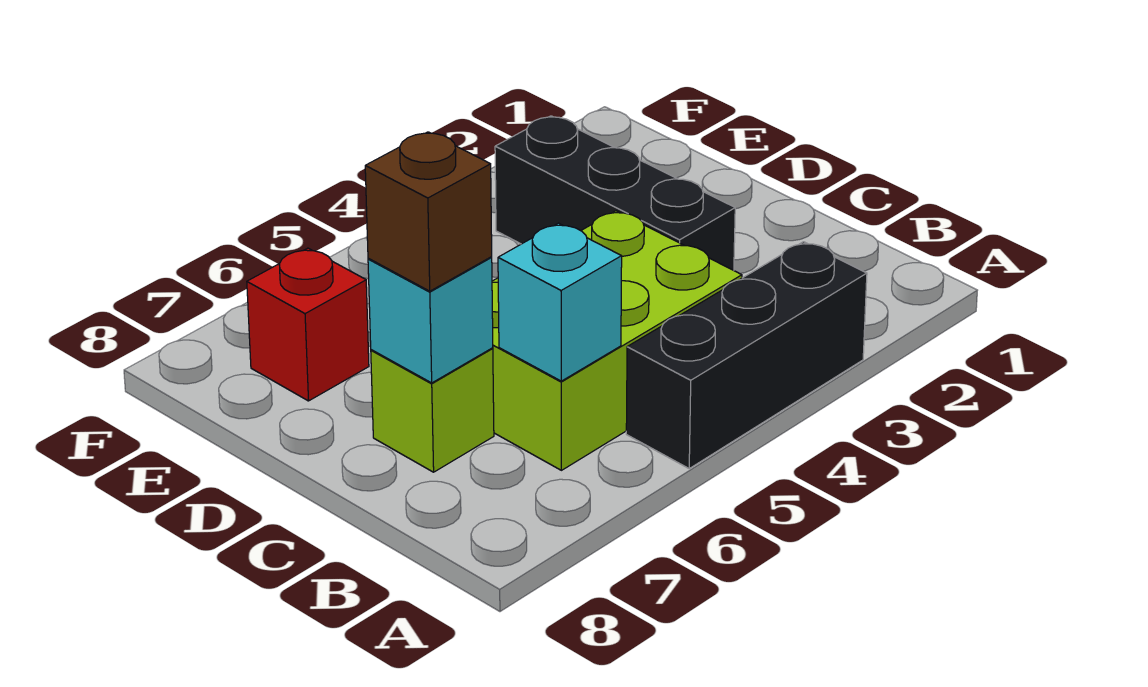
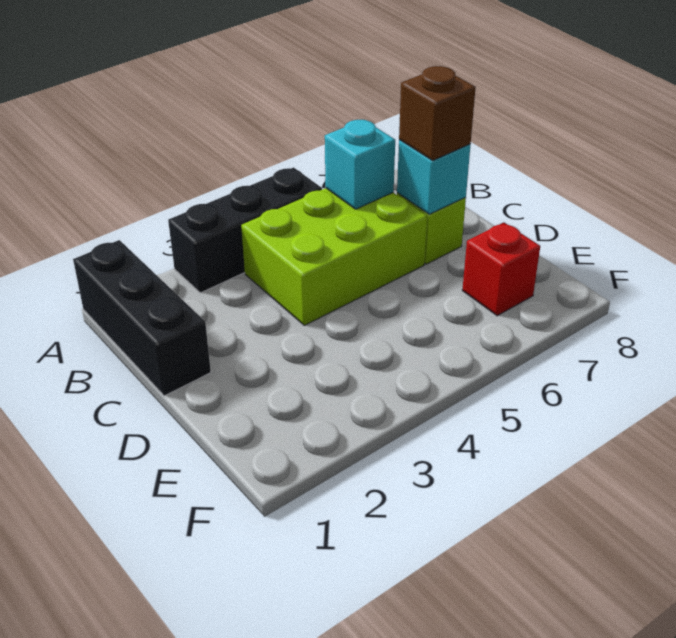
black brick C3:E3 level 1 -> black brick A1:C1 level 1

